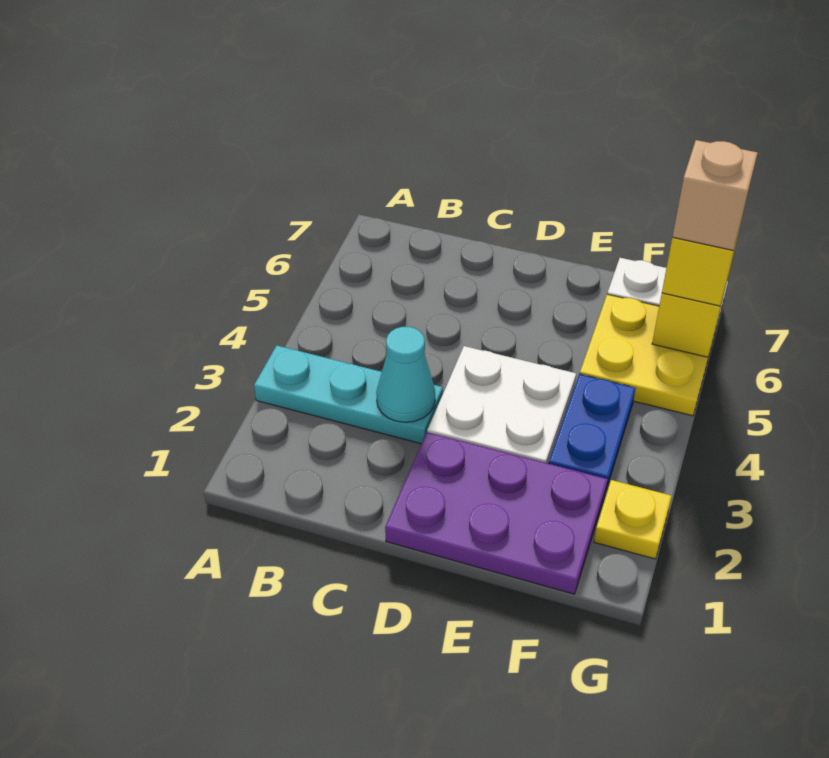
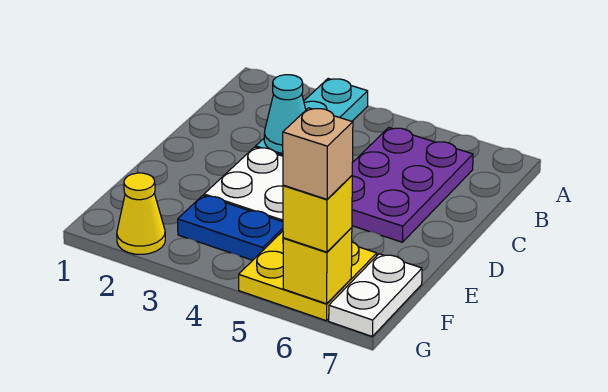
purple plate D1:F2 level 1 -> purple plate B5:D6 level 1
yellow plate G2 level 1 -> yellow cone G2 level 1

